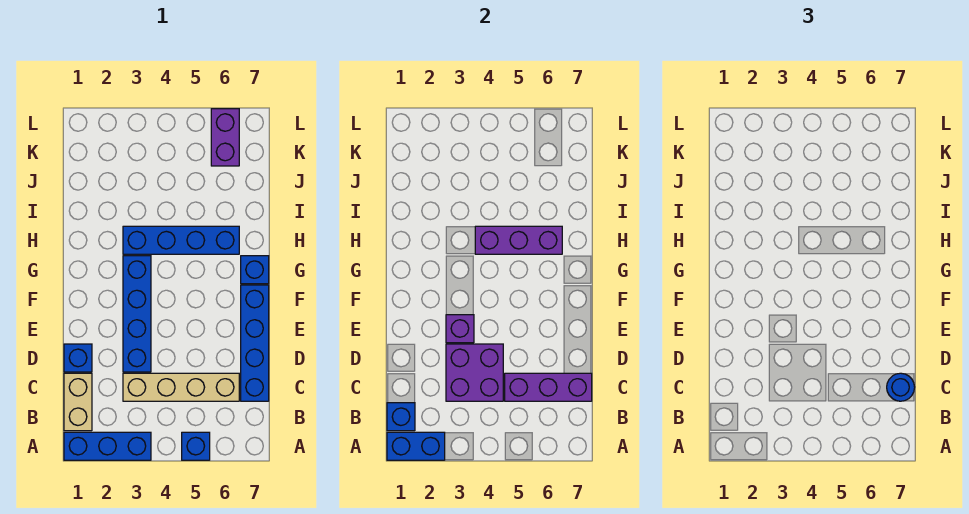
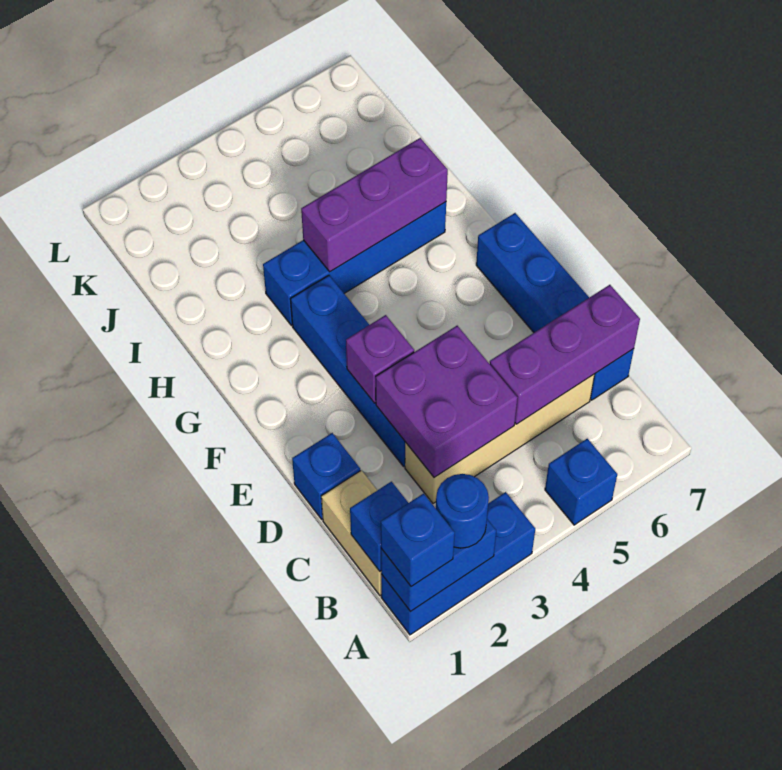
blue round brick C7 level 3 -> blue round brick A2 level 3
blue brick G7 level 1 -> blue brick A1 level 3
purple brick K6:L6 level 1 -> none

